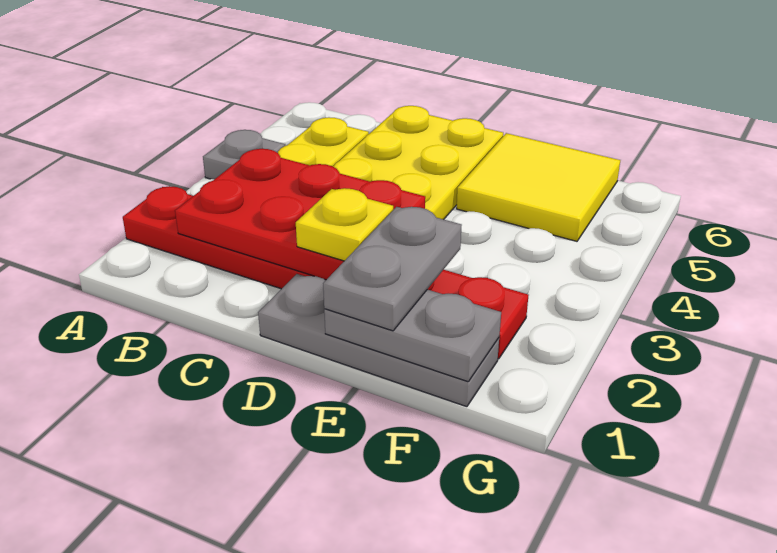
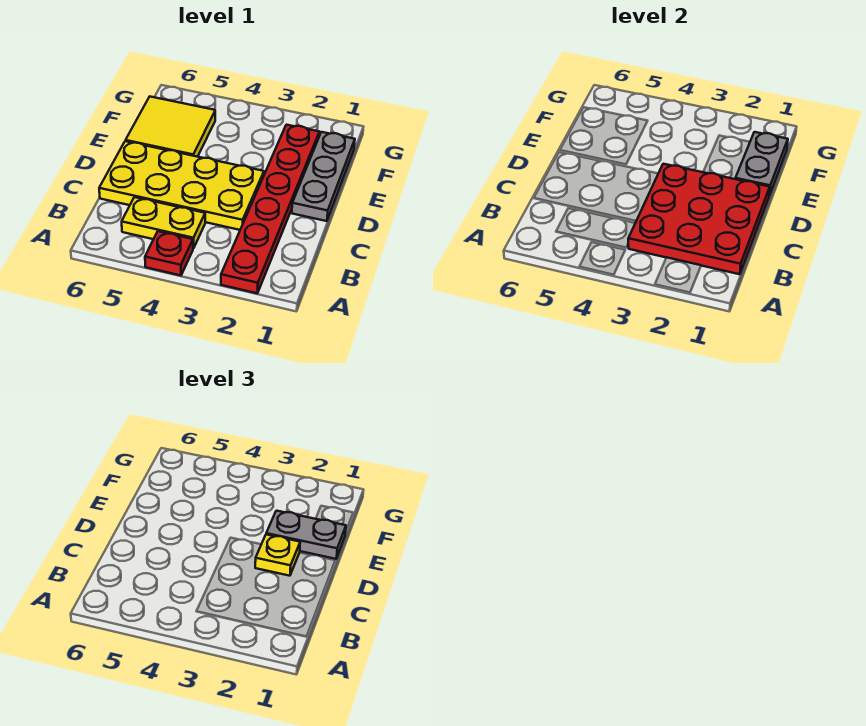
grey plate A4 level 1 -> red plate A4 level 1
red plate B2:D3 level 2 -> red plate B1:D3 level 2

